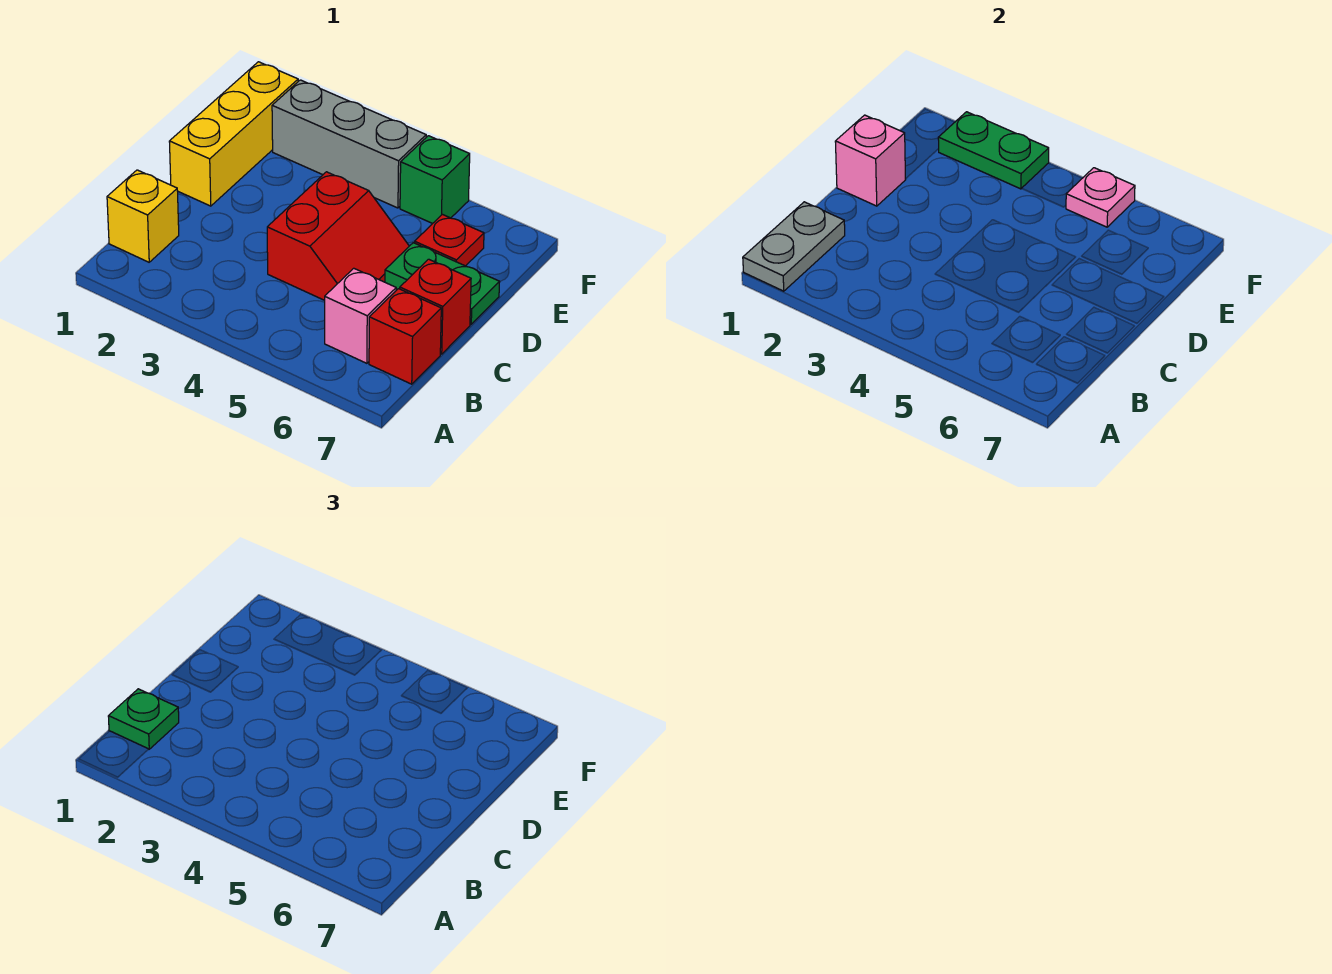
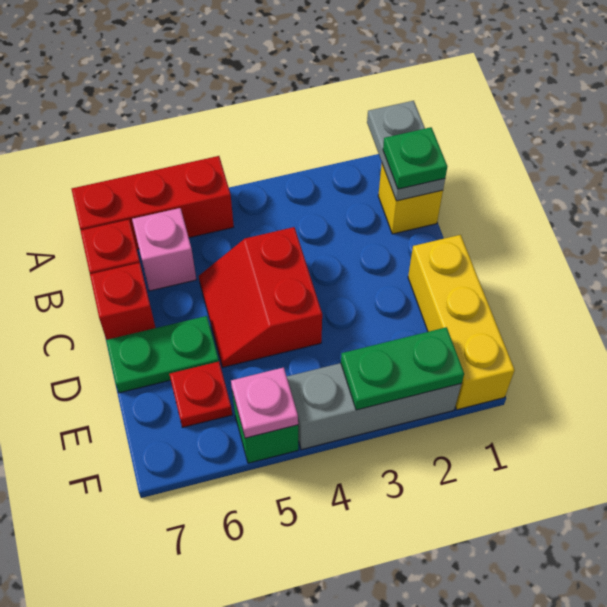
none -> red brick A5:A7 level 1
pink brick D1 level 2 -> none

